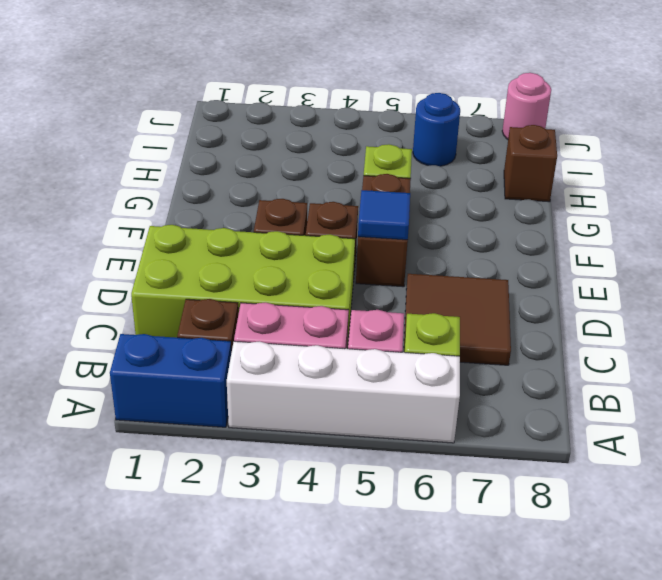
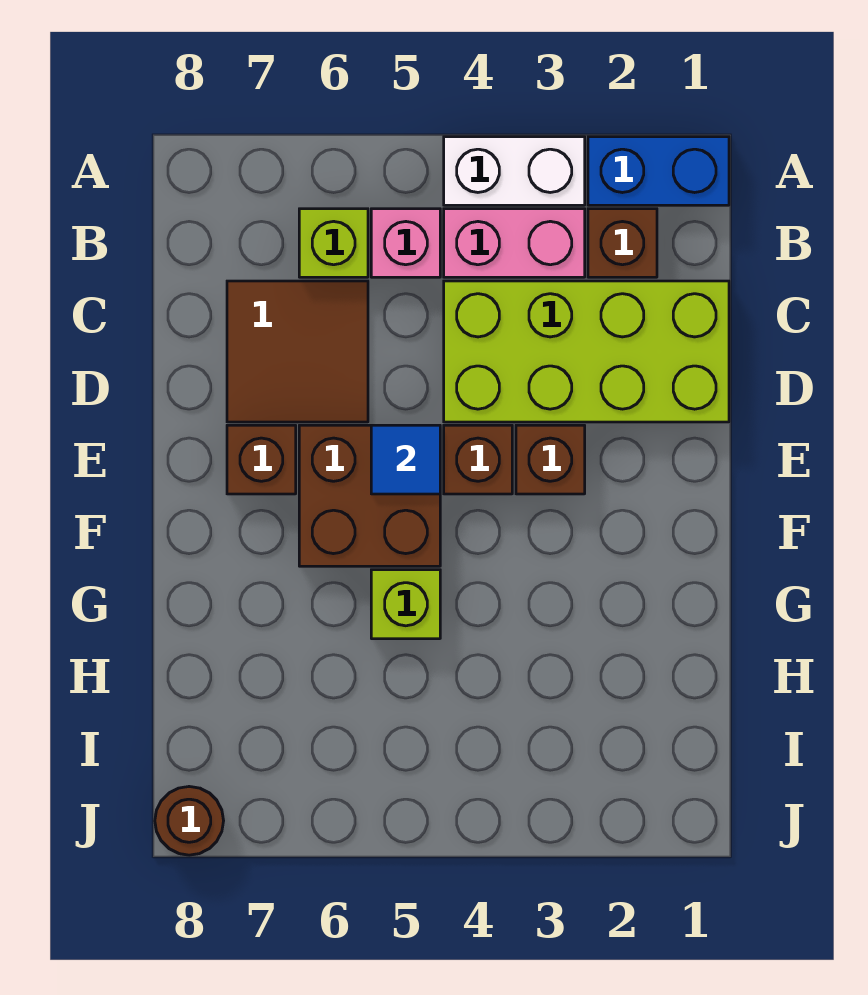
white brick A3:A6 level 1 -> white brick A3:A4 level 1
brown brick E5:F5 level 1 -> brown brick E5:F6 level 1
brown brick H8 level 1 -> brown brick E7 level 1
blue round brick I6 level 1 -> none
pink round brick J8 level 1 -> brown round brick J8 level 1

